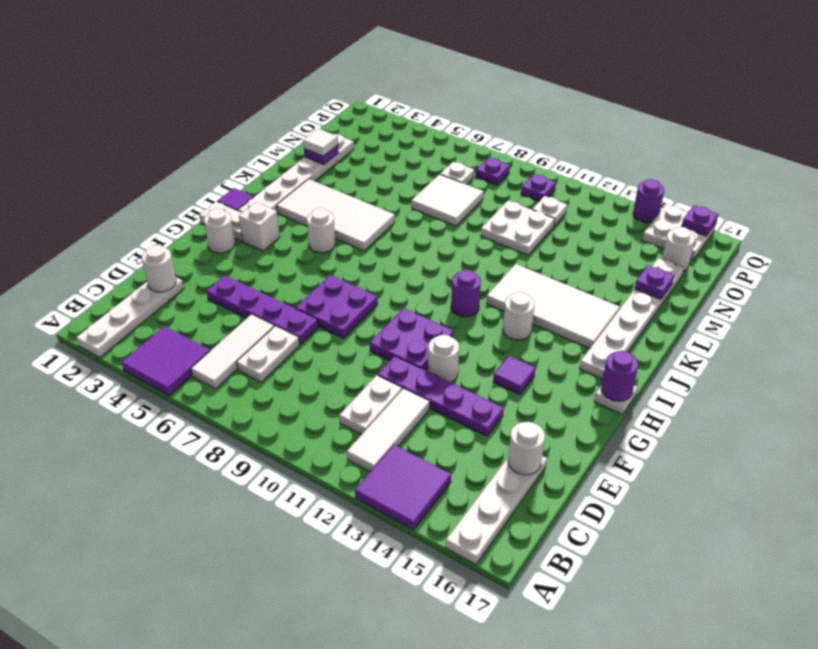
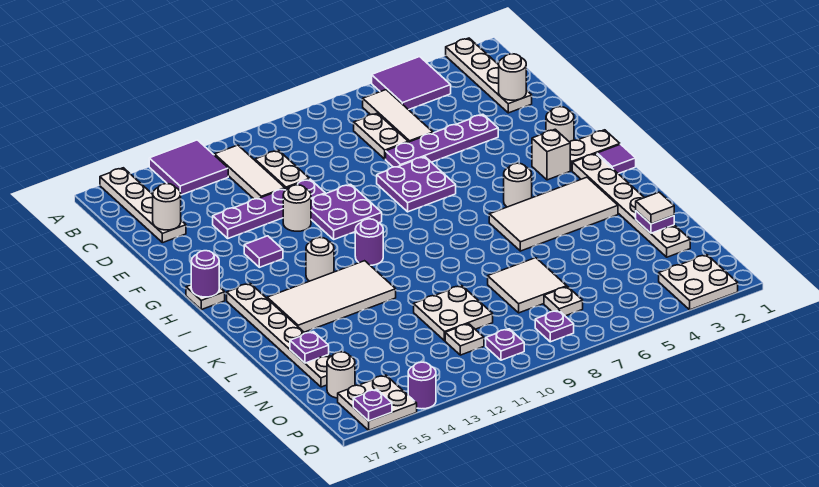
none -> white plate P2:Q3 level 1

